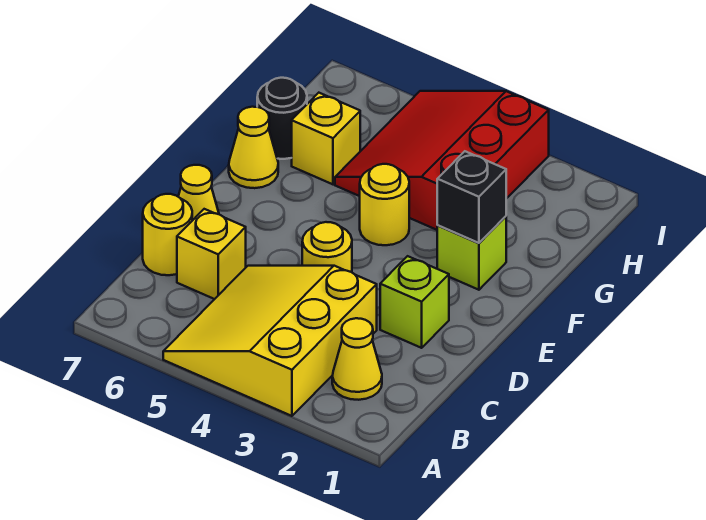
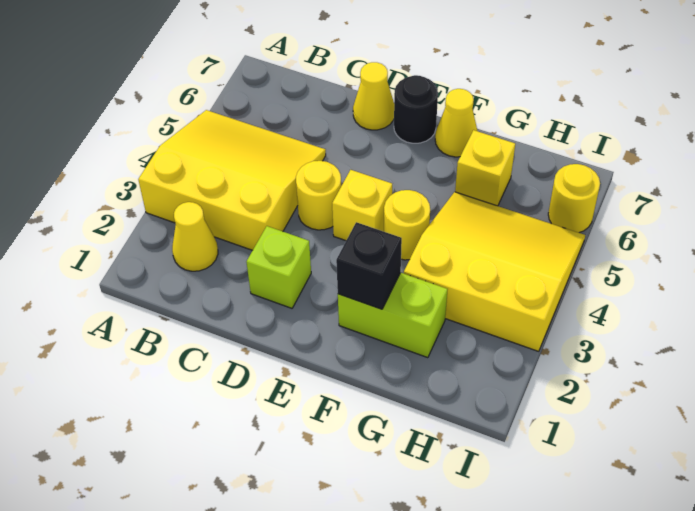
yellow brick C6 level 1 -> yellow brick E4 level 1
yellow round brick C7 level 1 -> yellow round brick I6 level 1
lime brick F2 level 1 -> lime brick F2:G2 level 1
red slope G3:I5 level 1 top 3 -> yellow slope G3:I5 level 1 top 3
black round brick G7 level 1 -> black round brick E7 level 1

